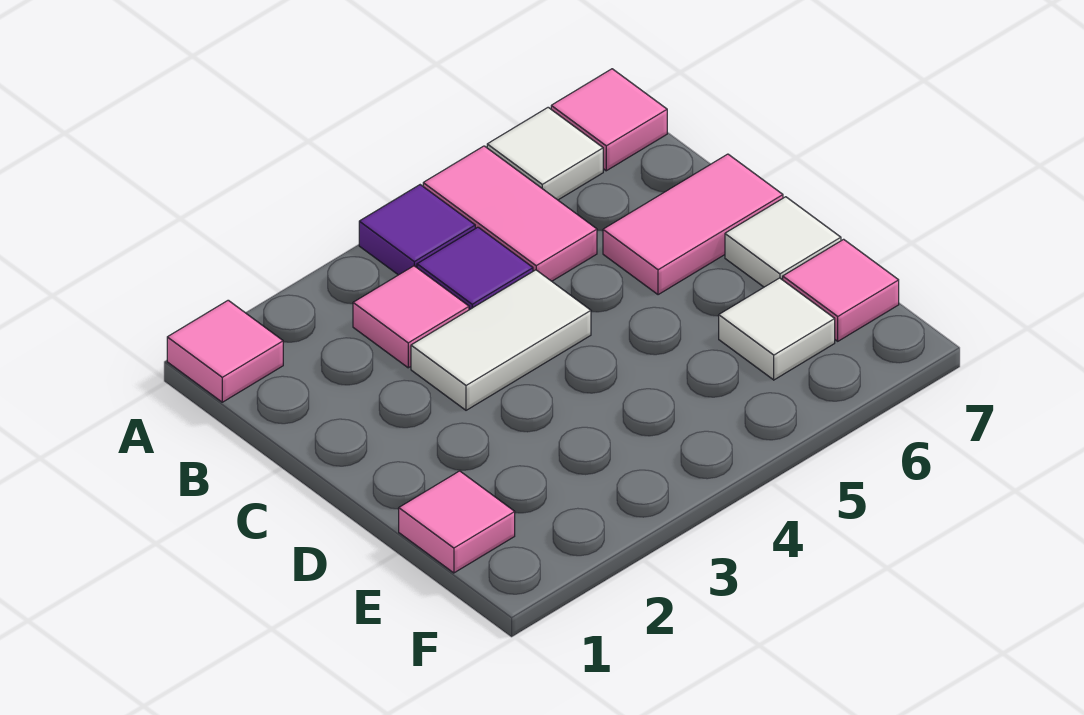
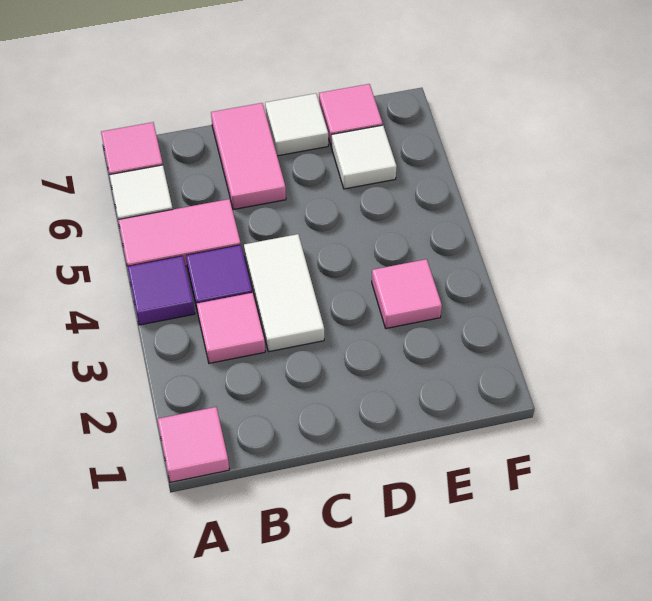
pink tile E1 level 1 -> pink tile E3 level 1

